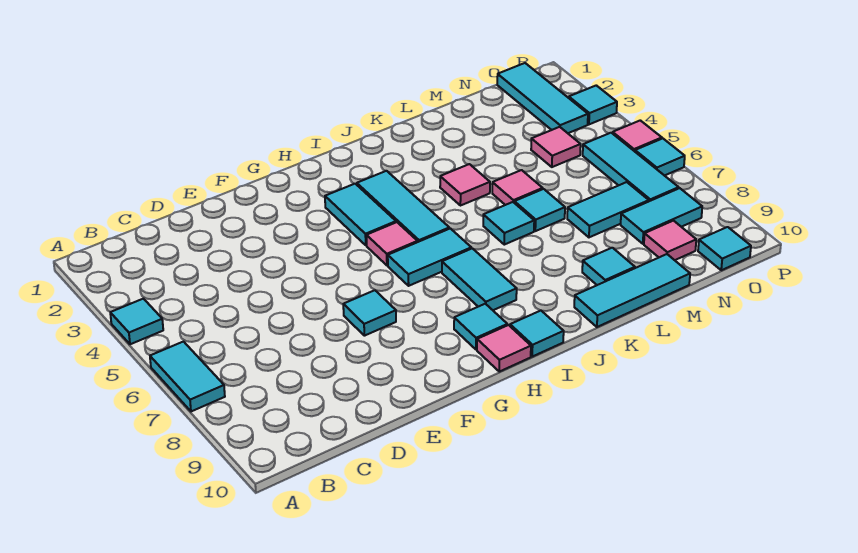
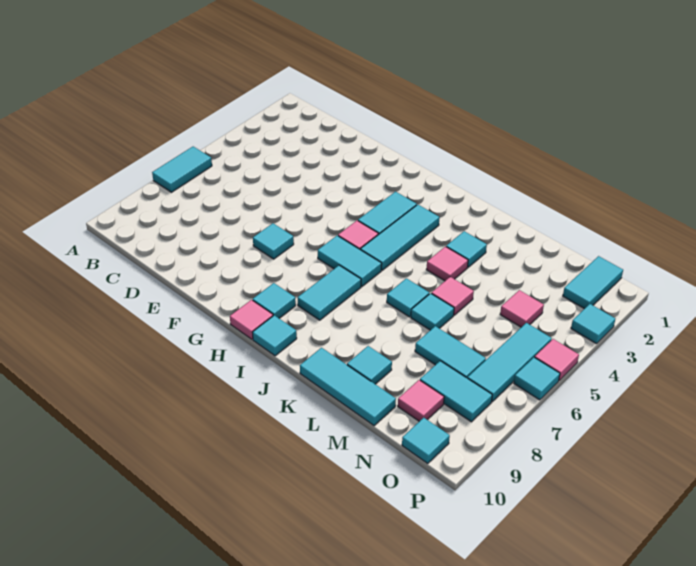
cyan tile A4 level 1 -> cyan tile K3 level 1
cyan tile O1:O3 level 1 -> cyan tile O1:O2 level 1

